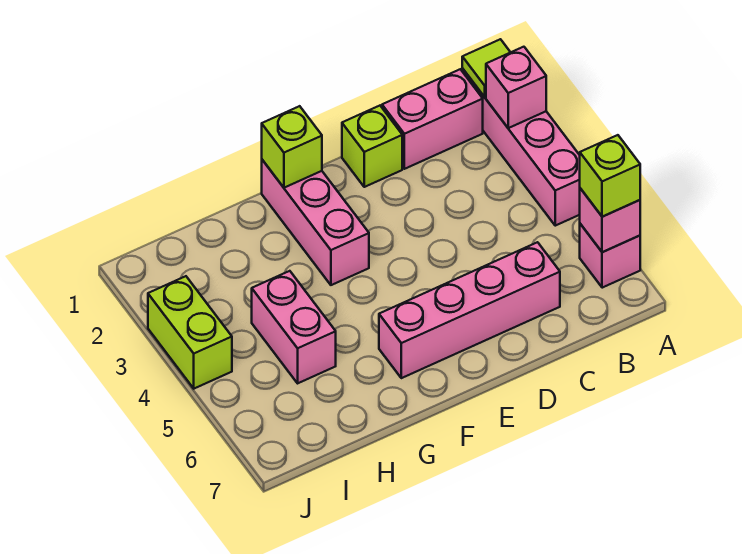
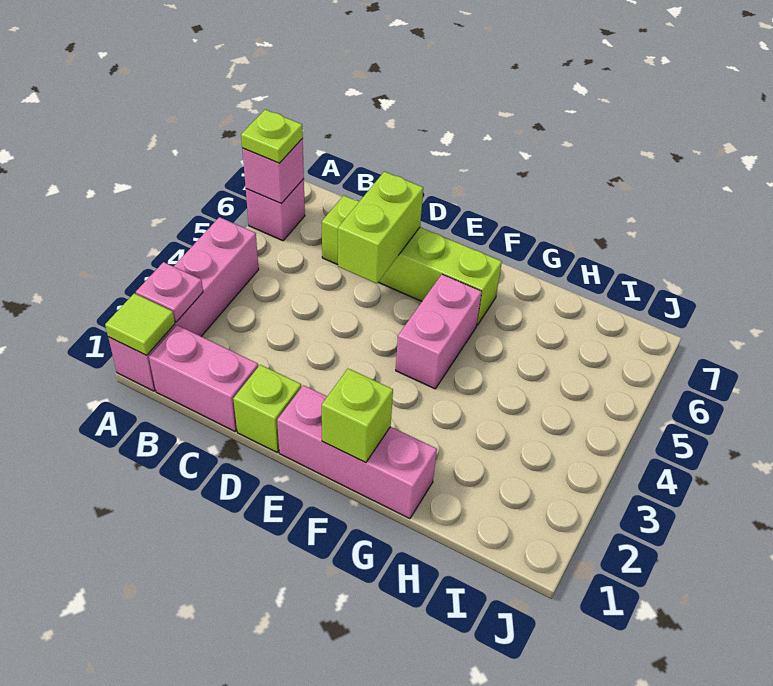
pink brick A2 level 2 -> pink plate A2 level 2
lime brick A6 level 3 -> lime plate A6 level 3
pink brick C6:F6 level 1 -> lime brick C6:F6 level 1
pink brick F1:F3 level 1 -> pink brick E1:G1 level 1
pink brick H4:H5 level 1 -> pink brick F4:F5 level 1
lime brick J3:J4 level 1 -> lime brick D5:D6 level 2

